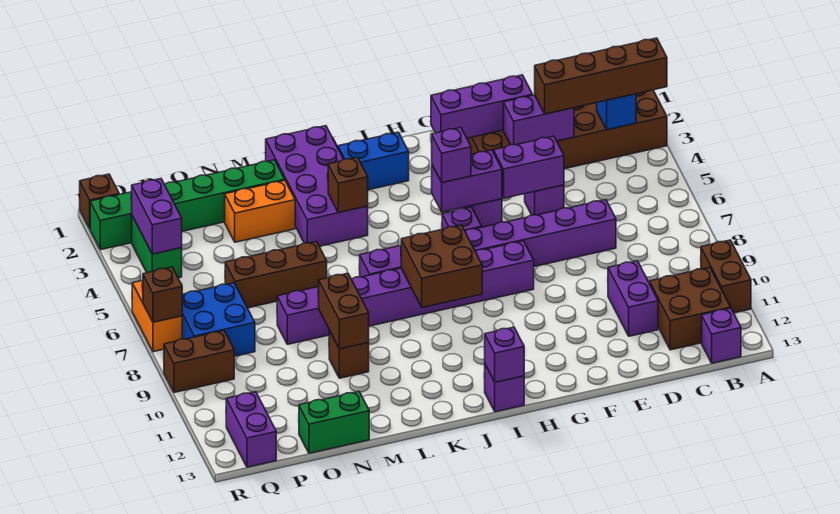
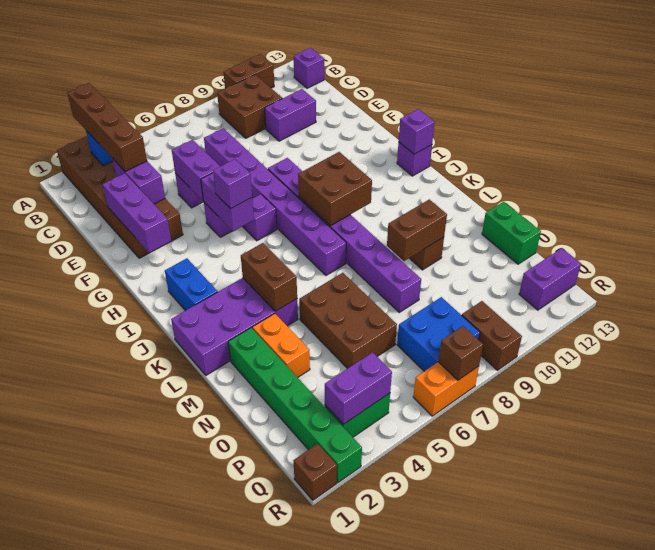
brown brick B11:C12 level 1 -> brown brick B9:C10 level 1
brown brick K4 level 2 -> brown brick K4:L4 level 2
brown brick M6:O6 level 1 -> brown brick M5:O6 level 1

